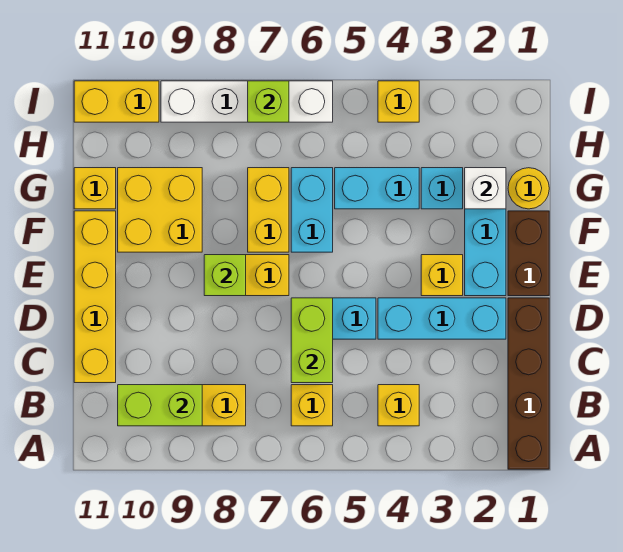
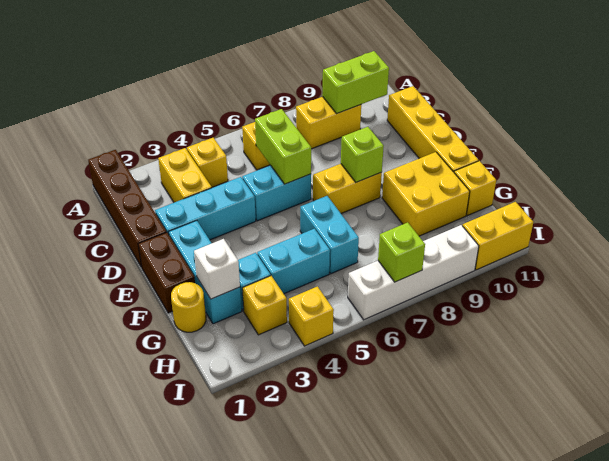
yellow brick E3 level 1 -> yellow brick H3 level 1
yellow brick F7:G7 level 1 -> yellow brick B3:C3 level 1

